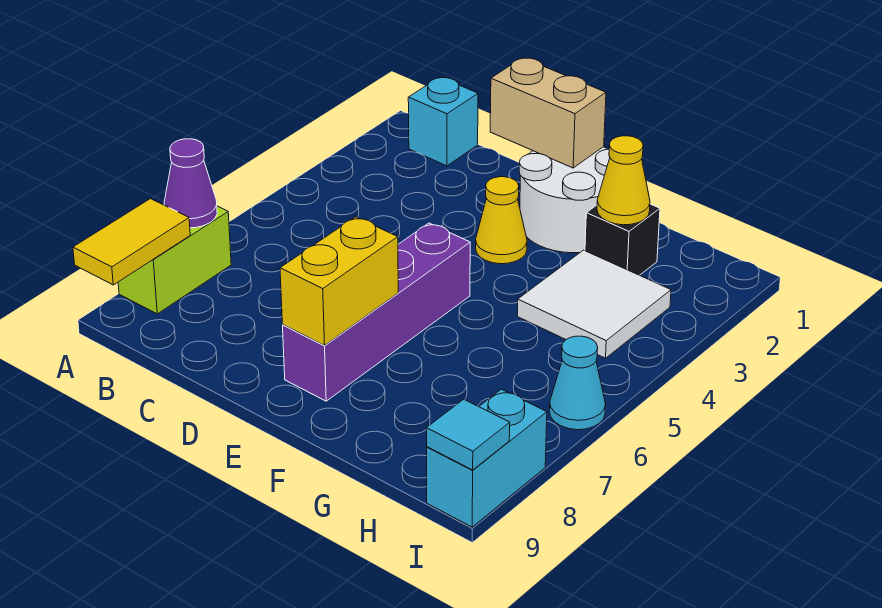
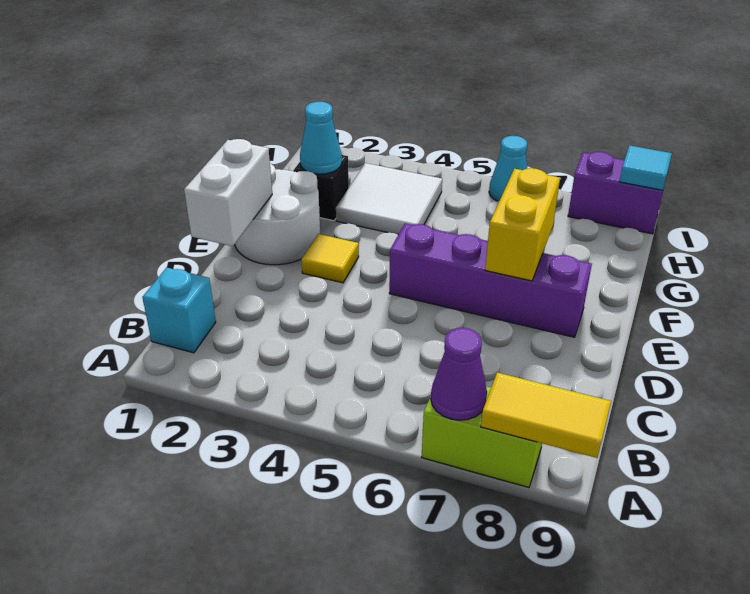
tan brick D1:E1 level 2 -> white brick D1:E1 level 2
yellow cone E3 level 1 -> yellow tile E3 level 1
yellow brick E7:E8 level 2 -> yellow brick E7:F7 level 2
yellow cone G2 level 2 -> cyan cone G2 level 2
cyan brick I8:I9 level 1 -> purple brick I8:I9 level 1

